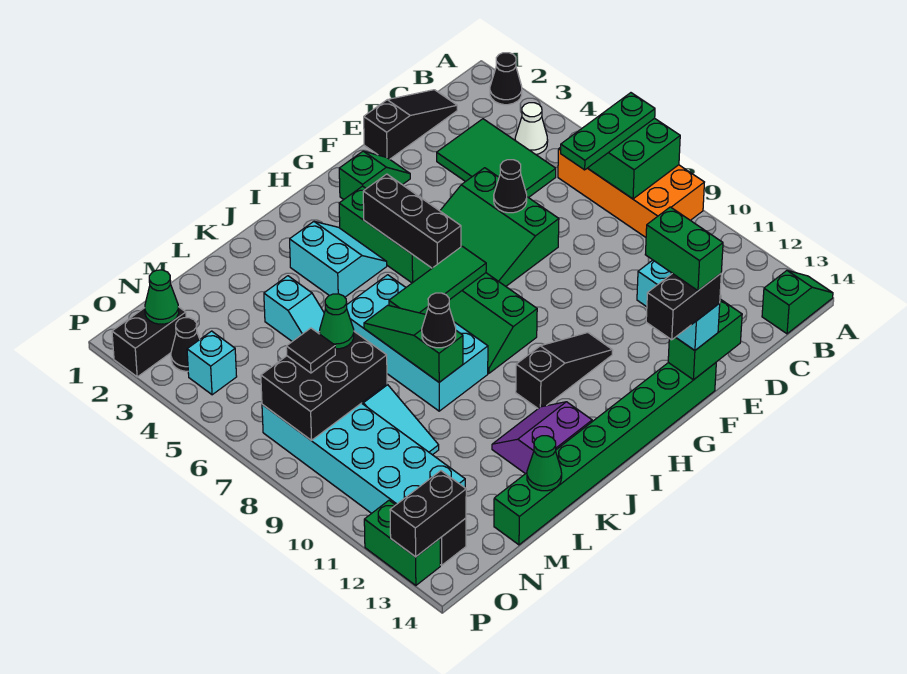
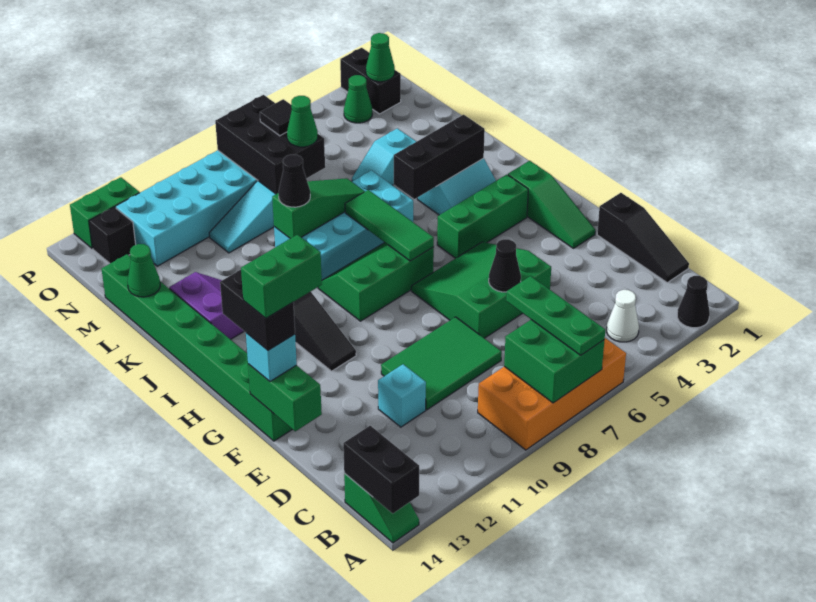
green tile C3:D5 level 1 -> green tile D8:E10 level 1
green slope F2:G2 level 1 top G -> green slope F2:H2 level 1 top H
black brick H4:H6 level 2 -> black brick J3:J5 level 2
black cone O3 level 1 -> green cone O3 level 1
cyan brick O4 level 1 -> none
black brick O13:P13 level 2 -> black brick A14:B14 level 2

